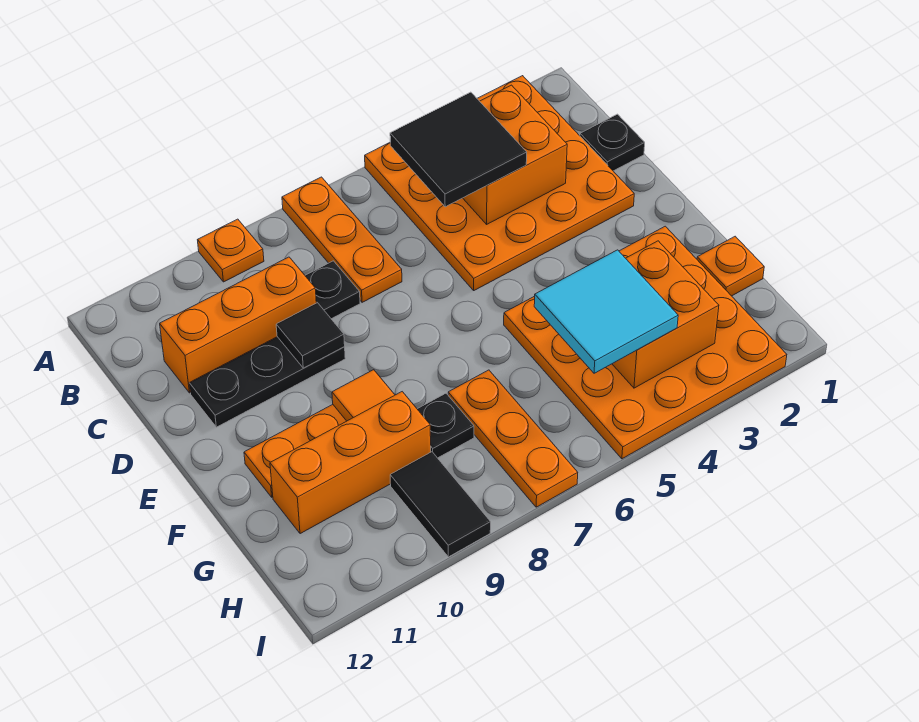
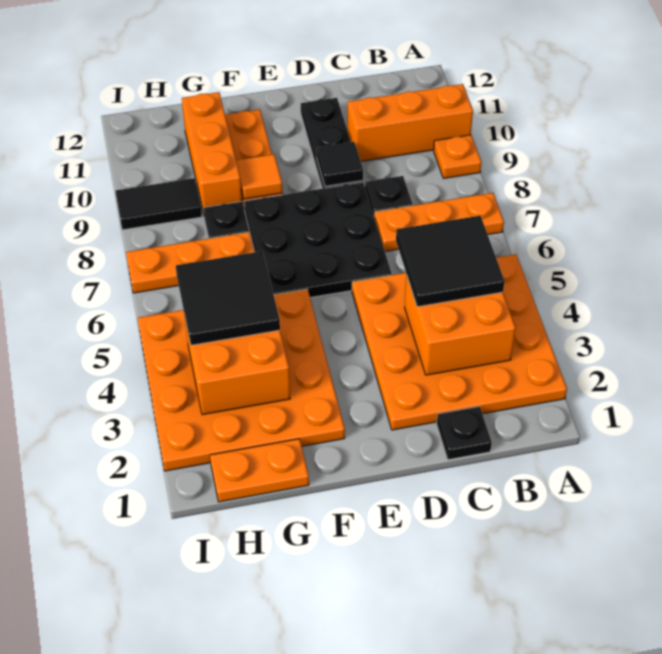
orange brick C9:C11 level 1 -> orange brick A10:C10 level 1
none -> black plate D6:F8 level 1
orange plate G1 level 1 -> orange plate G1:H1 level 1
cyan tile G4:H5 level 3 -> black tile G4:H5 level 3

